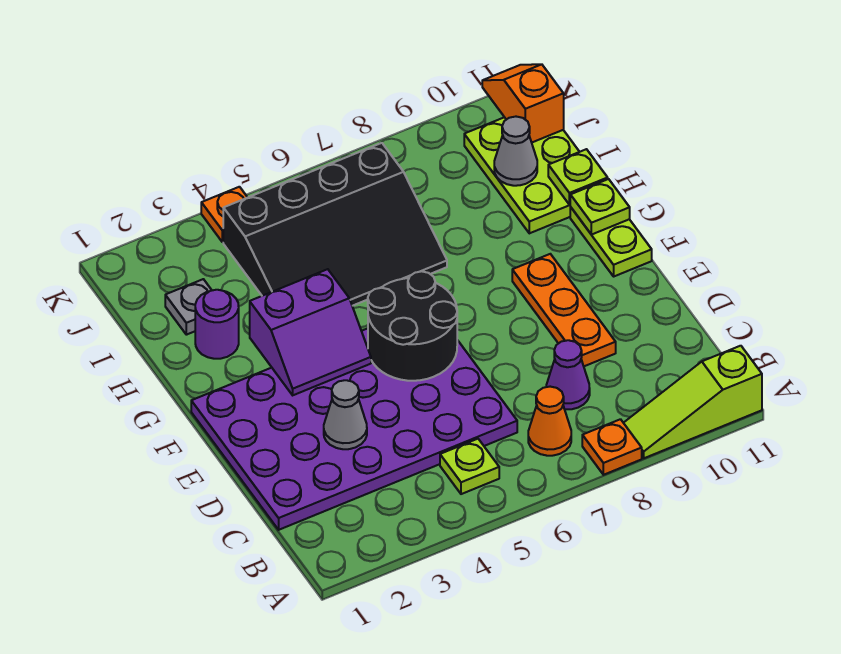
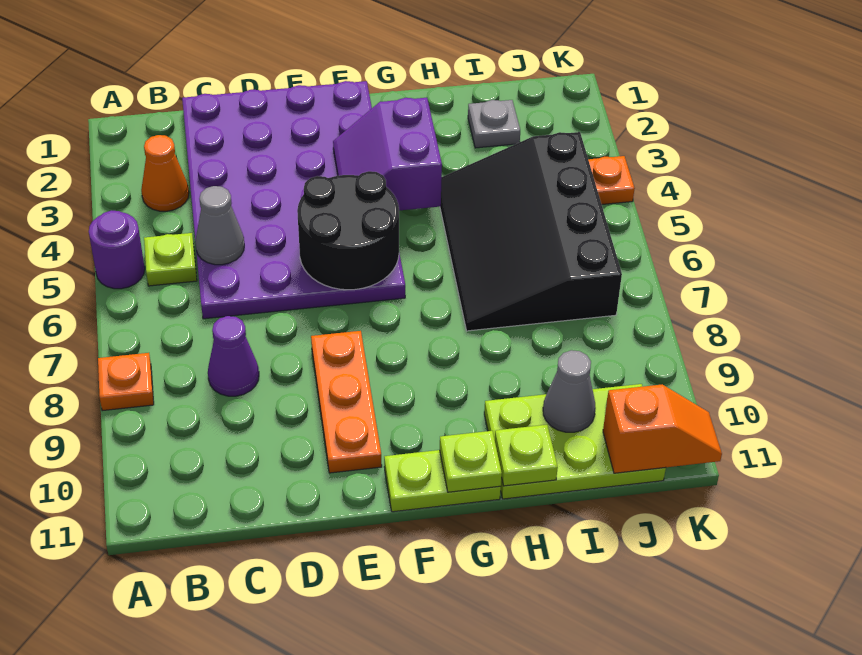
lime slope A9:A11 level 1 top 11 -> none
orange cone B7 level 1 -> orange cone B3 level 1
grey cone D3 level 2 -> grey cone C5 level 2
orange plate D9:F9 level 1 -> orange plate E8:E10 level 1
purple round brick H2 level 1 -> purple round brick A5 level 1

